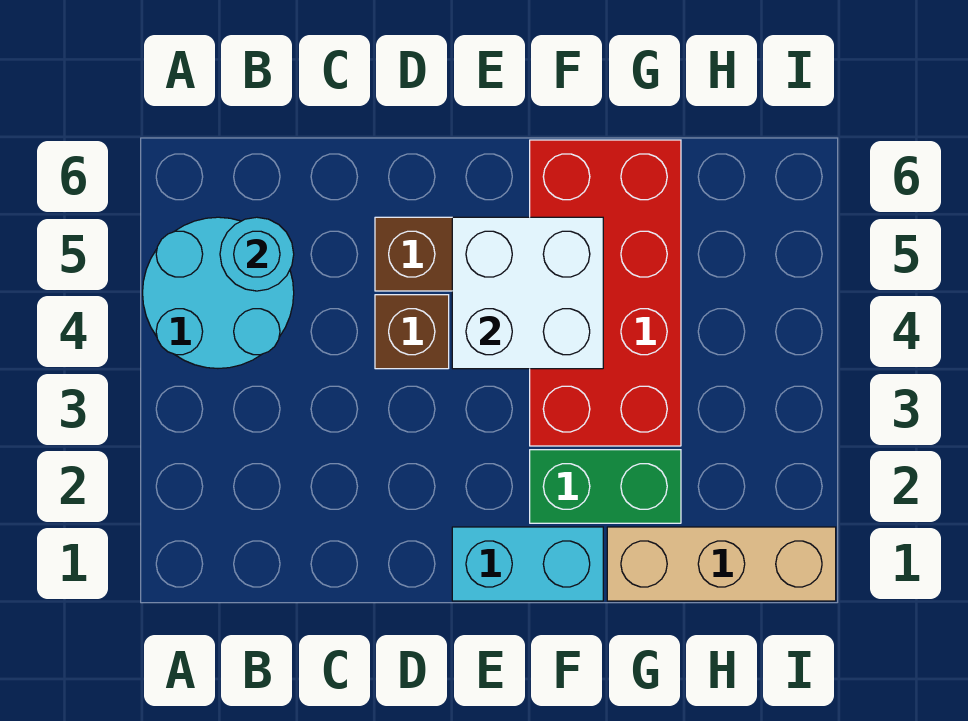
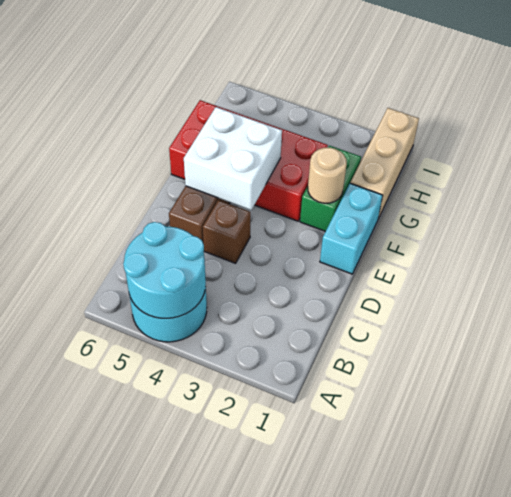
cyan round brick B5 level 2 -> cyan round brick A4:B5 level 2
none -> tan round brick F2 level 2

